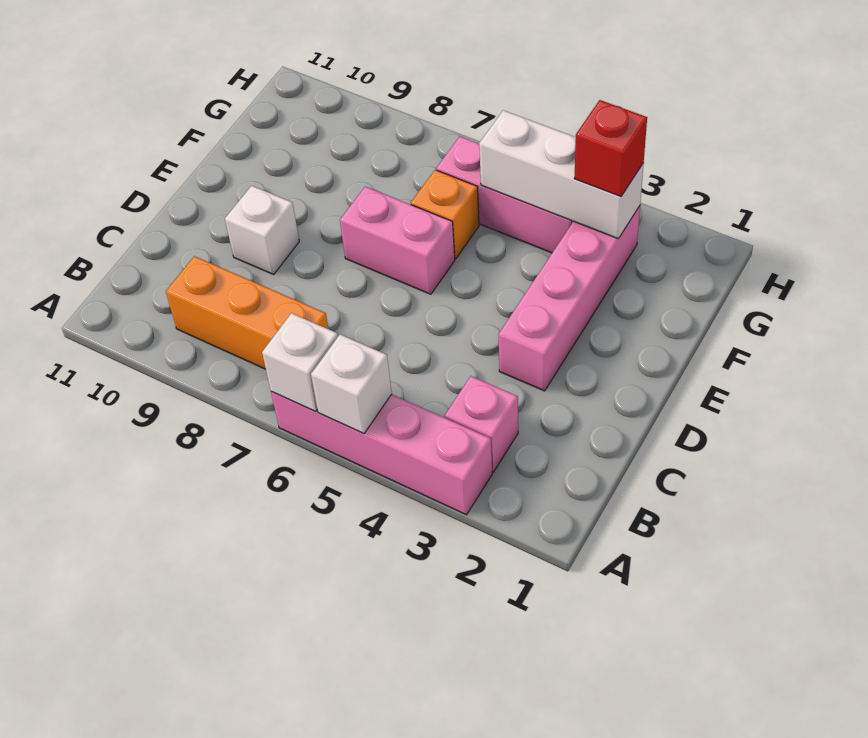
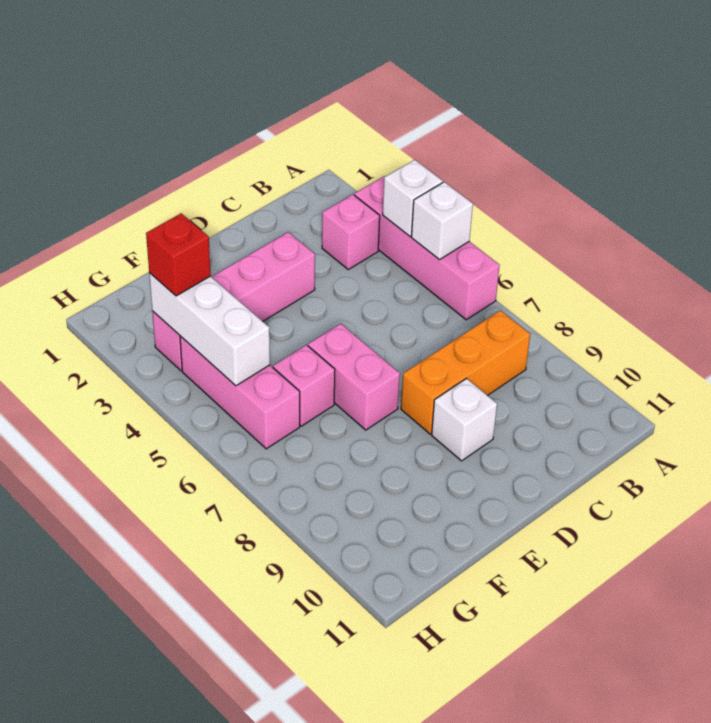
white brick A6 level 2 -> white brick A4 level 2
orange brick B7:B9 level 1 -> orange brick B8:D8 level 1
orange brick F6 level 1 -> pink brick F6 level 1

